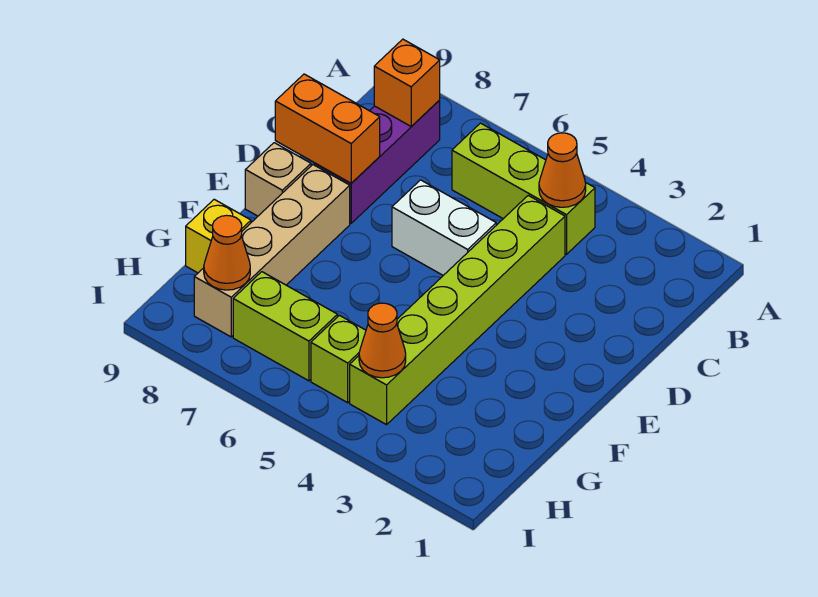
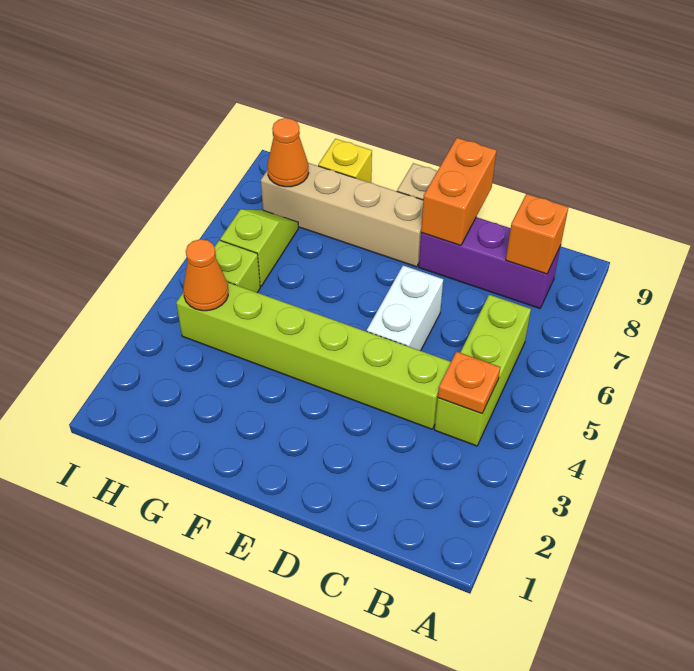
orange cone B4 level 2 -> orange plate B4 level 2
lime brick H6:H7 level 1 -> lime slope H6:H7 level 1 top 6

